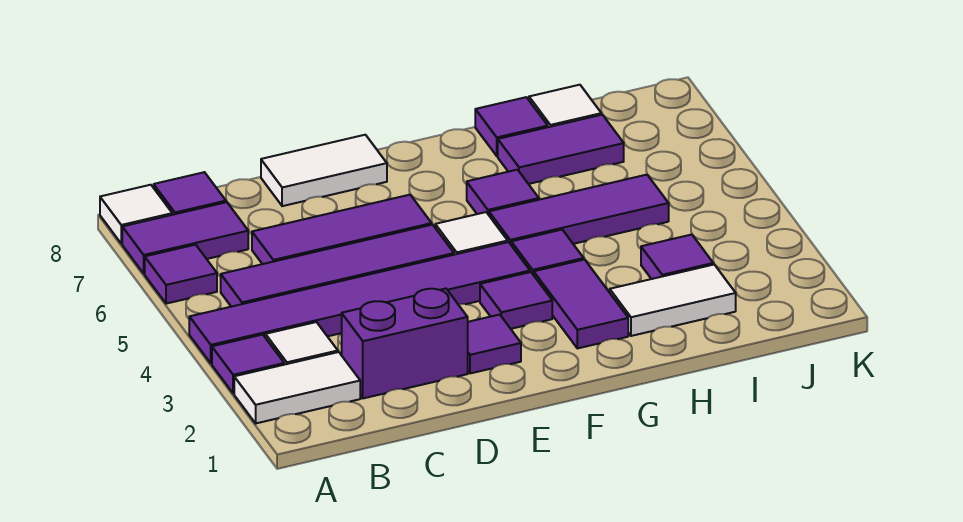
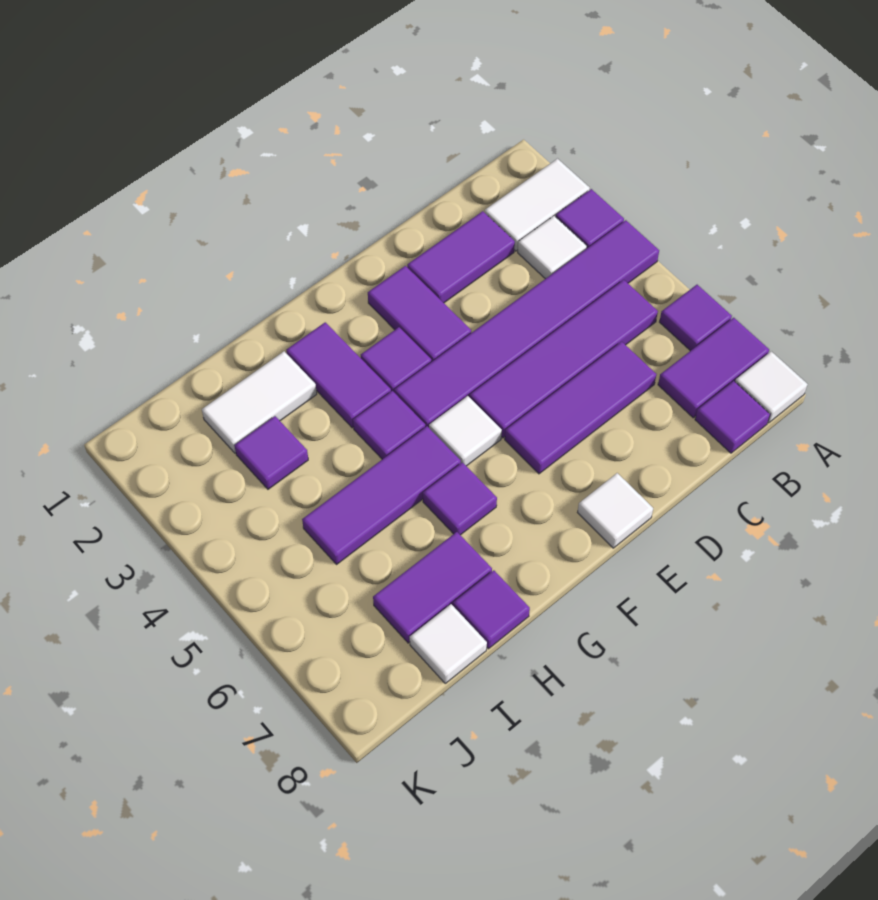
purple brick C2:D2 level 1 -> purple tile C2:D2 level 1
white tile D8:E8 level 1 -> white tile E8 level 1
purple tile E2 level 1 -> purple tile E2:E3 level 1

